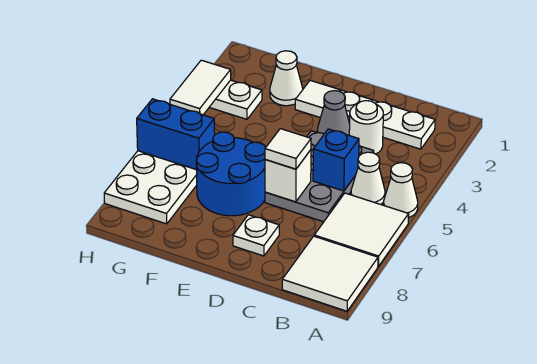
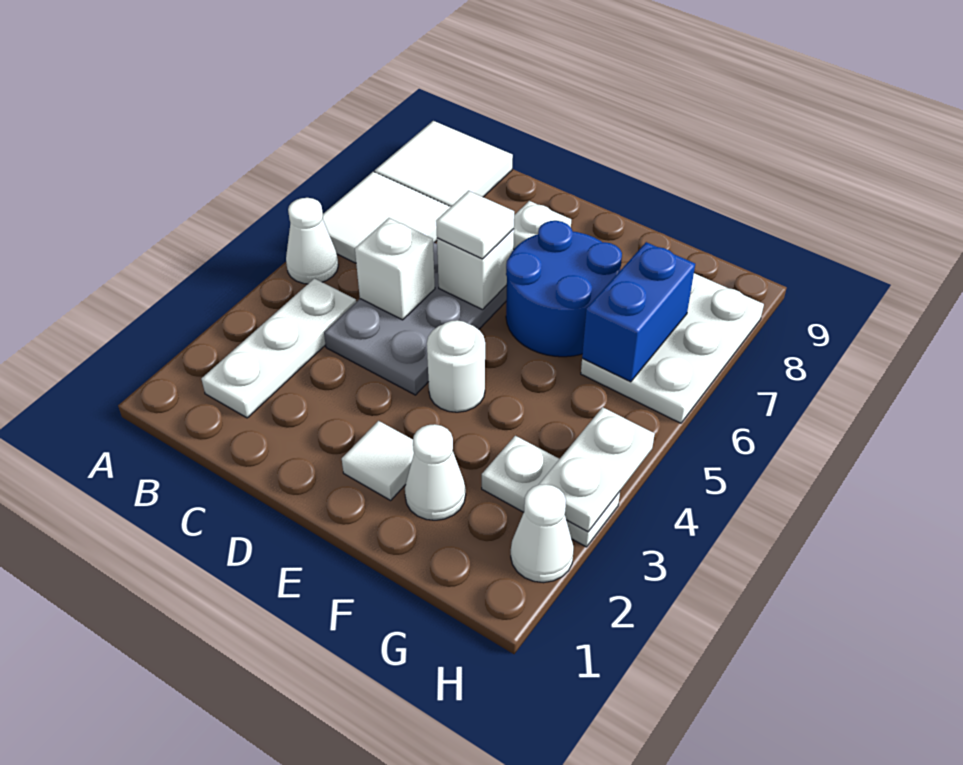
white plate B2:D2 level 1 -> white plate B2:B4 level 1
white cone B5 level 1 -> white cone H2 level 1
white round brick C3 level 1 -> white round brick E4 level 1
blue brick C5 level 2 -> white brick C5 level 2
grey cone D3 level 1 -> none
blue brick G6:H6 level 2 -> blue brick G6:G7 level 2
white tile H3:H4 level 2 -> white plate H3:H4 level 2

